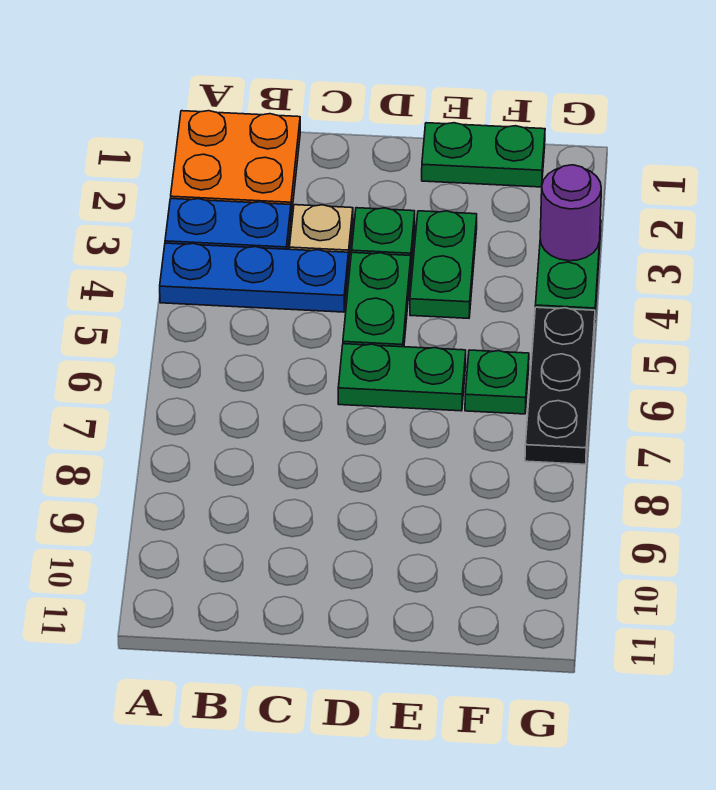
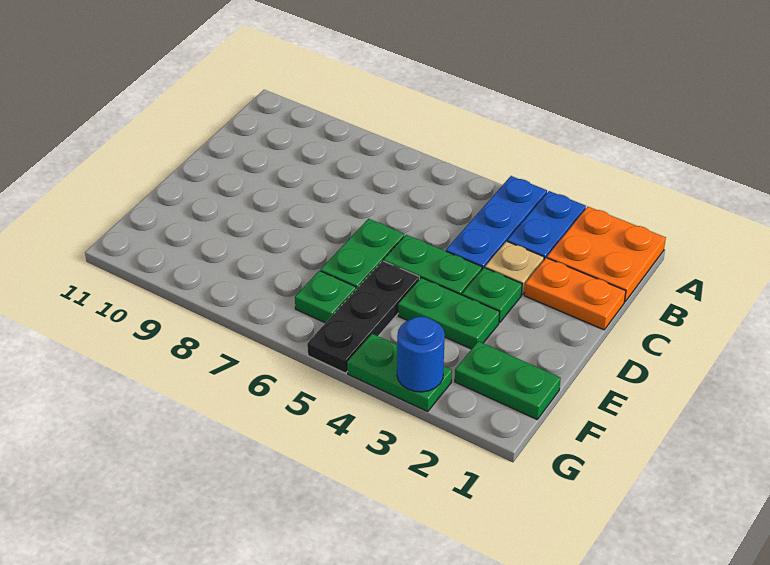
none -> orange plate C1:C2 level 1
green plate E1:F1 level 1 -> green plate F1:F2 level 1
purple round brick G3 level 2 -> blue round brick G3 level 2
black plate G5:G7 level 1 -> black plate E5:G5 level 1

